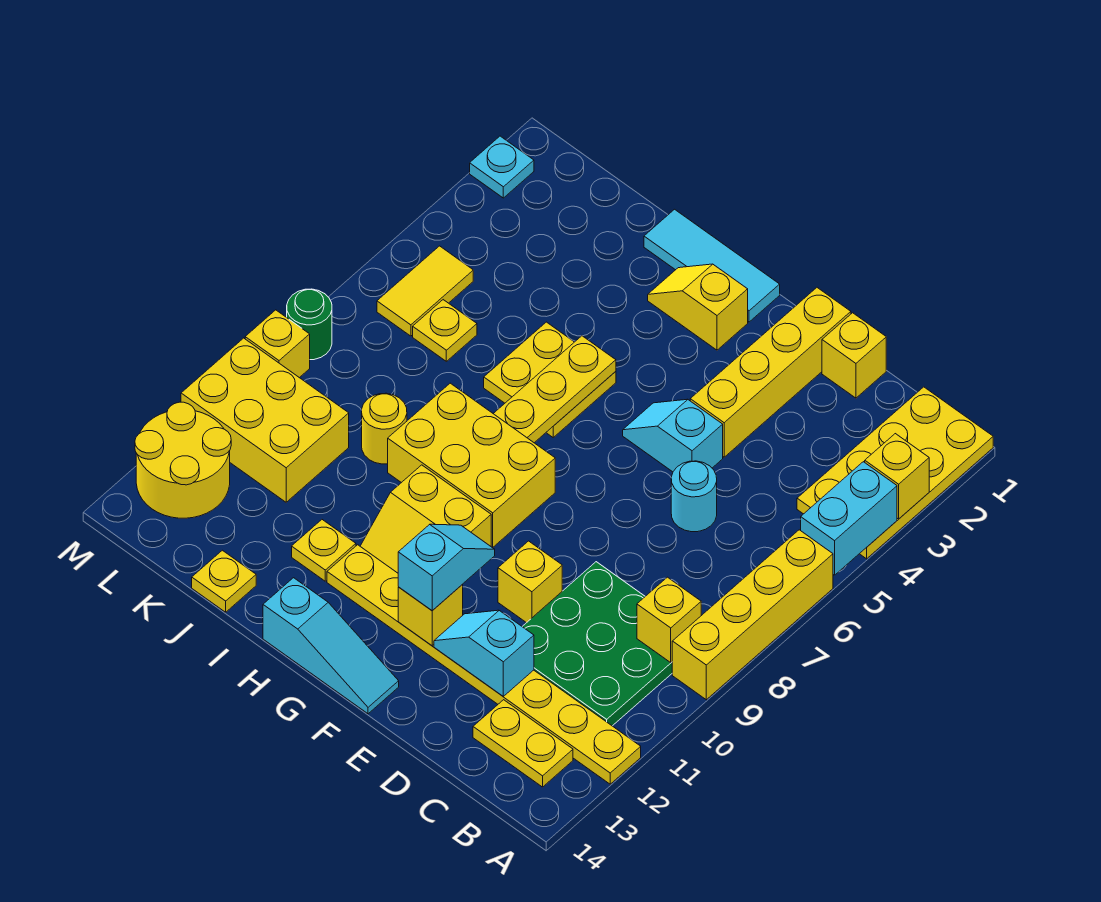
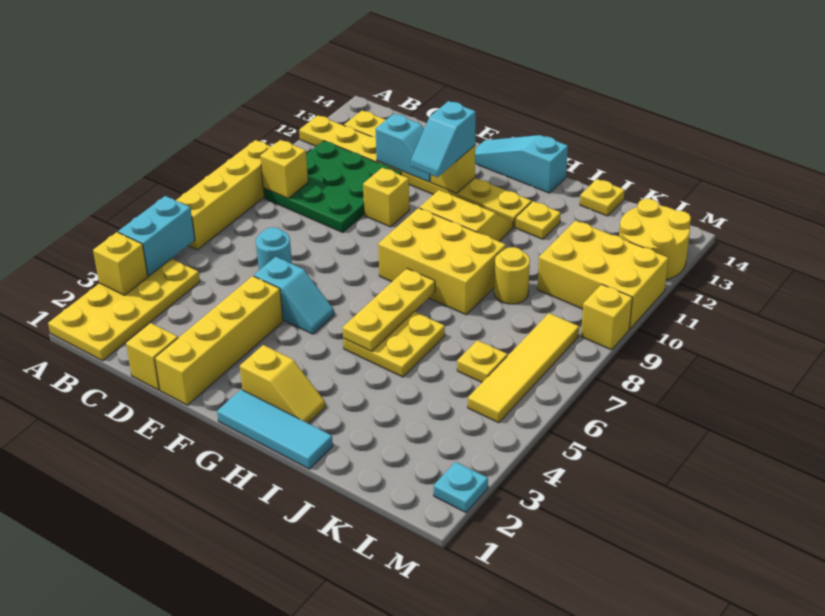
yellow tile L5:L6 level 1 -> yellow tile L5:L8 level 1
green round brick M8 level 1 -> none

